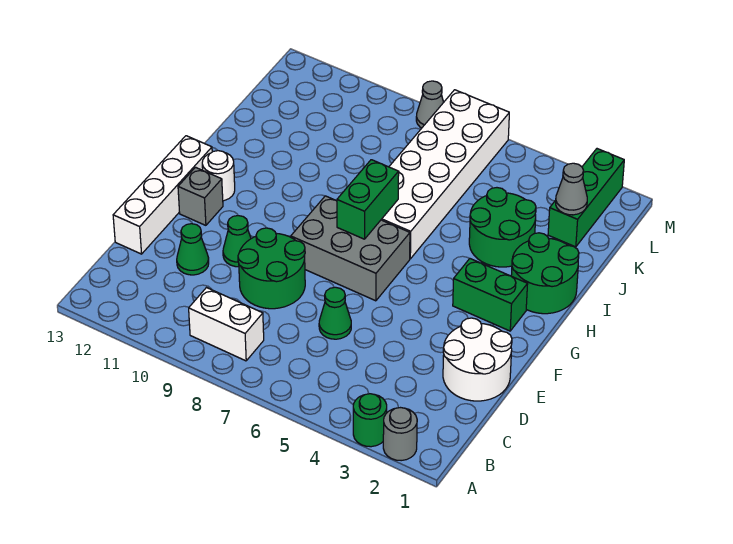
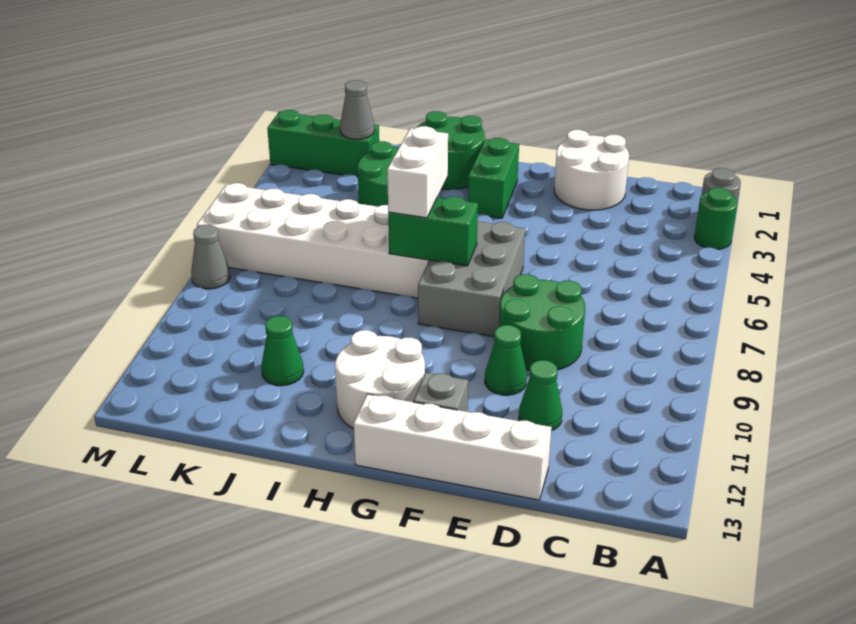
white brick B8:B9 level 1 -> white brick H6:H7 level 3
green cone D6 level 1 -> green cone J11 level 1
white round brick G12 level 1 -> white round brick G11:H12 level 1

